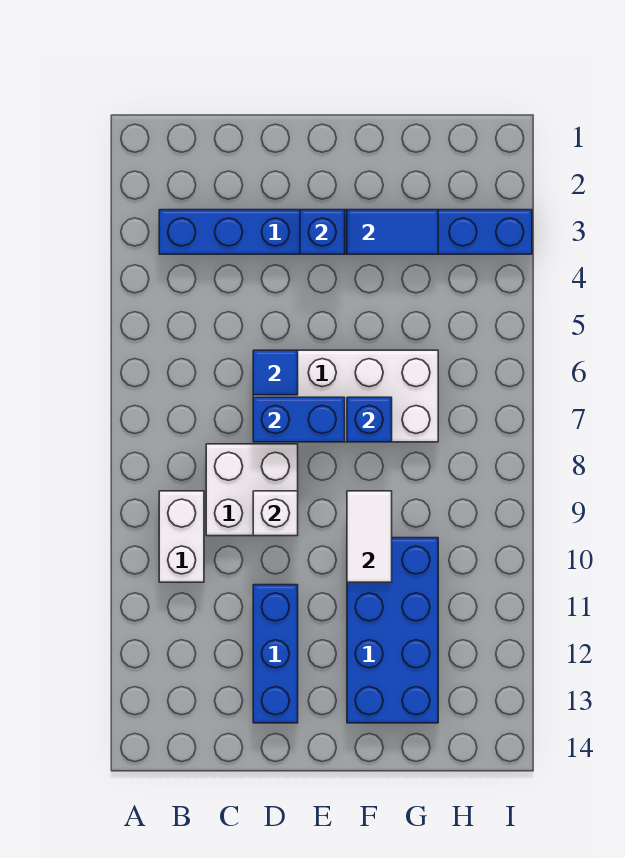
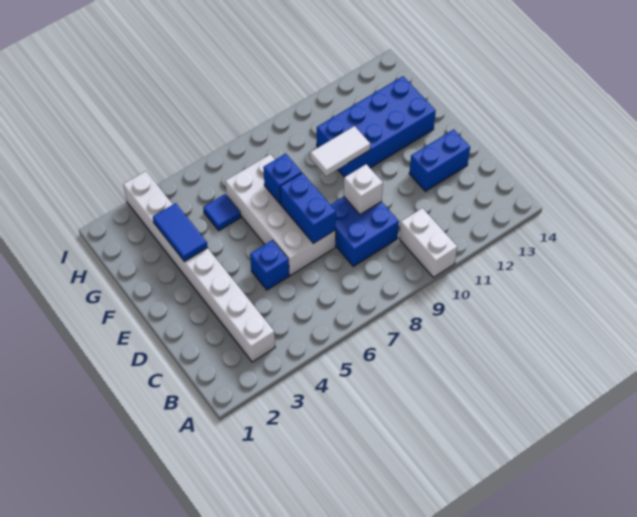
blue brick B3:I3 level 1 -> white brick B3:I3 level 1
white brick B9:B10 level 1 -> white brick A10:B10 level 1
white brick C8:D9 level 1 -> blue brick C8:D9 level 1
blue tile D6 level 2 -> blue tile G5 level 1
blue brick D11:D13 level 1 -> blue brick D12:D13 level 1
blue brick E3 level 2 -> blue brick D5 level 1

